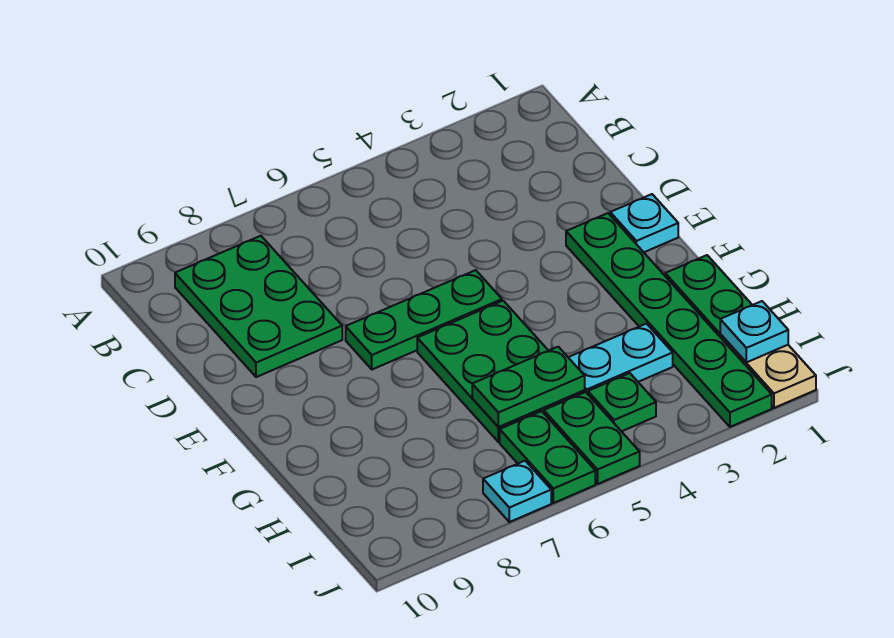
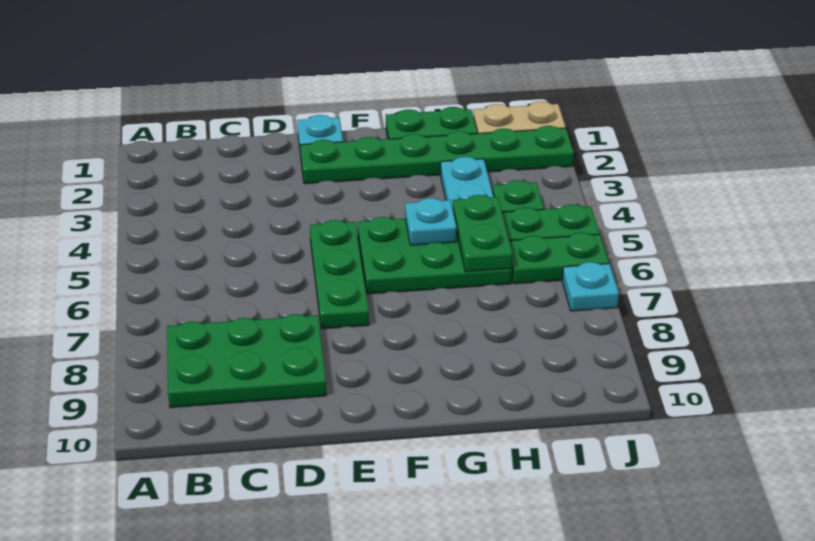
cyan plate I1 level 2 -> cyan plate G5 level 2

